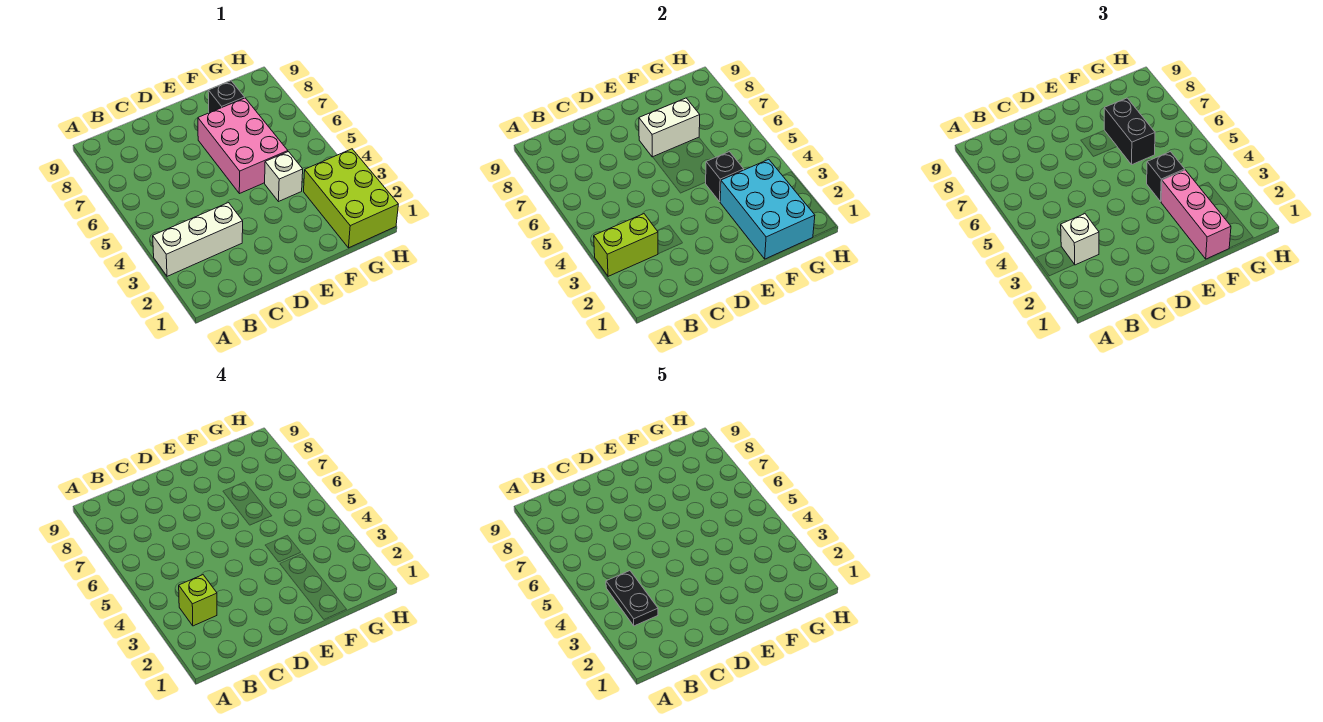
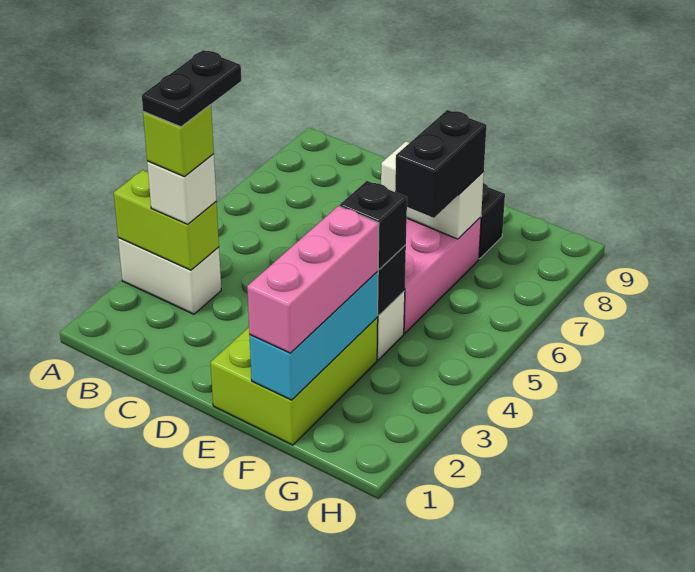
white brick A3:C3 level 1 -> white brick A3:B3 level 1
cyan brick F1:G3 level 2 -> cyan brick F1:F3 level 2
lime brick G1:H3 level 1 -> lime brick E1:F3 level 1

